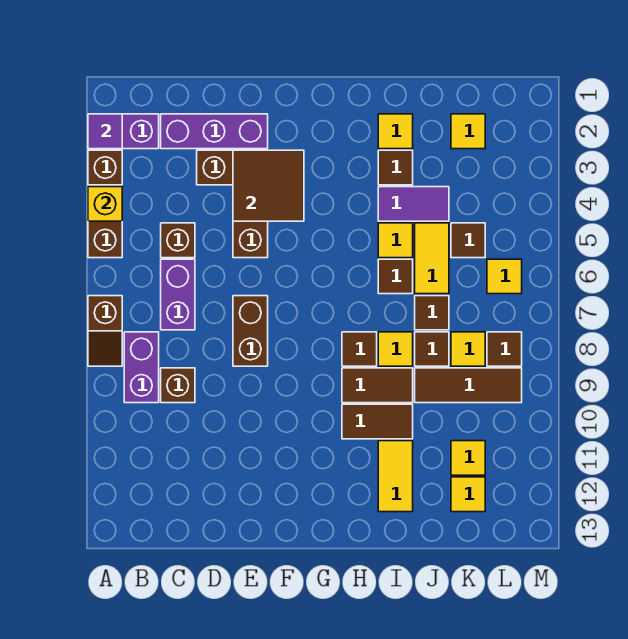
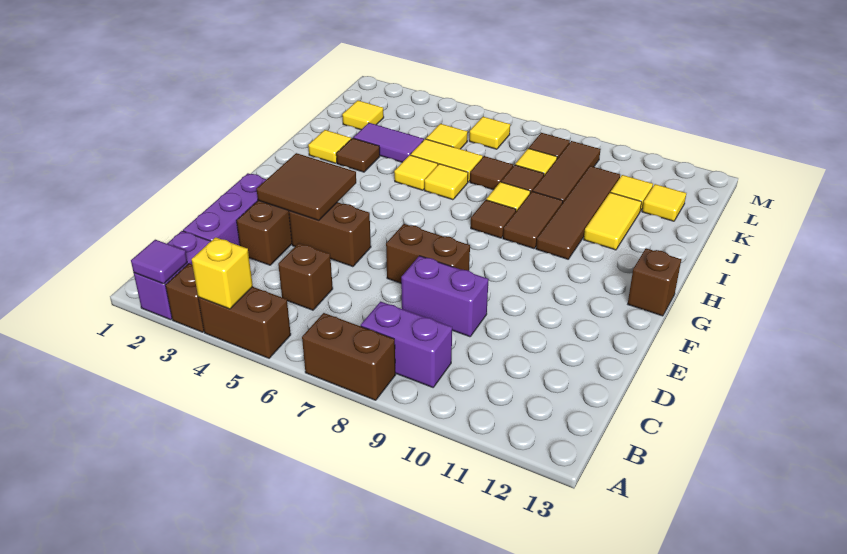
brown slope A7:A8 level 1 top 7 -> brown brick A7:A8 level 1
purple brick C6:C7 level 1 -> purple brick D8:D9 level 1
brown brick C9 level 1 -> brown brick G13 level 1
brown tile H10:I10 level 1 -> brown tile H10:K10 level 1
purple tile I4:J4 level 1 -> purple tile J3:J4 level 1
brown tile I6 level 1 -> yellow tile I6 level 1
yellow tile I11:I12 level 1 -> yellow tile I11:J11 level 1
brown tile K5 level 1 -> yellow tile K5 level 1

